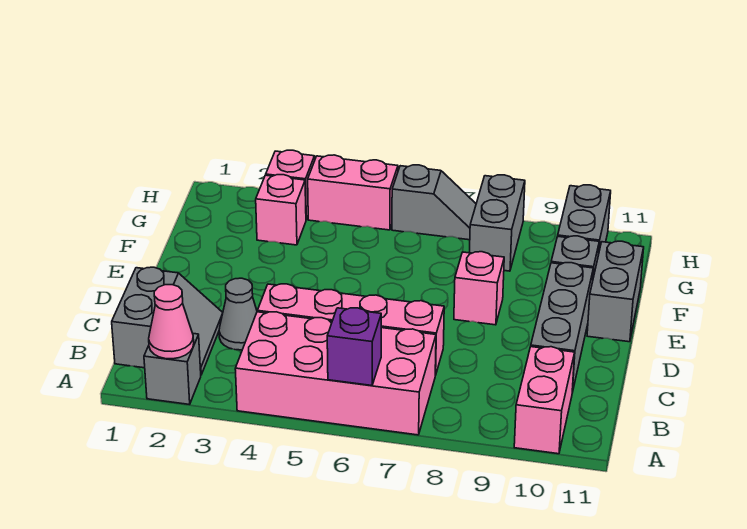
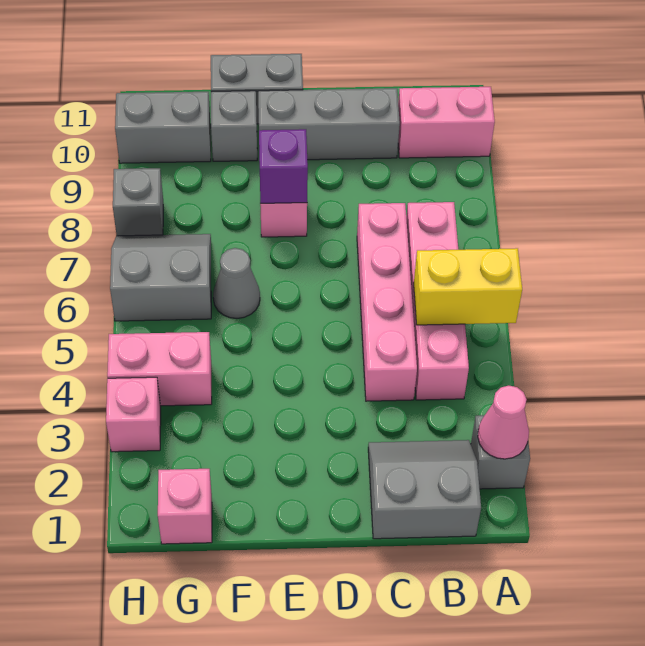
pink brick A4:B7 level 1 -> pink brick B4:B7 level 1
none -> yellow brick A5:B5 level 2
purple brick A6 level 2 -> purple brick E8 level 2
grey cone C3 level 1 -> grey cone F6 level 1
pink brick G3 level 1 -> pink brick G1 level 1
grey brick G8:H8 level 1 -> grey brick H8 level 1
pink brick H4:H5 level 1 -> pink brick G4:H4 level 1
grey slope H6:H7 level 1 top 6 -> grey slope G6:H7 level 1 top 6

